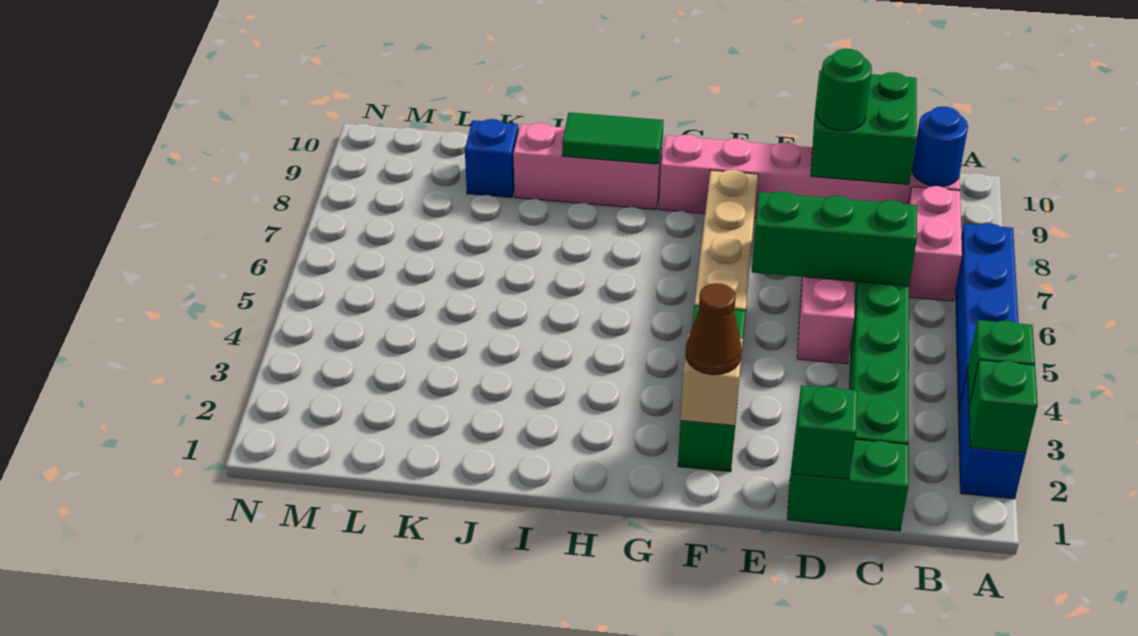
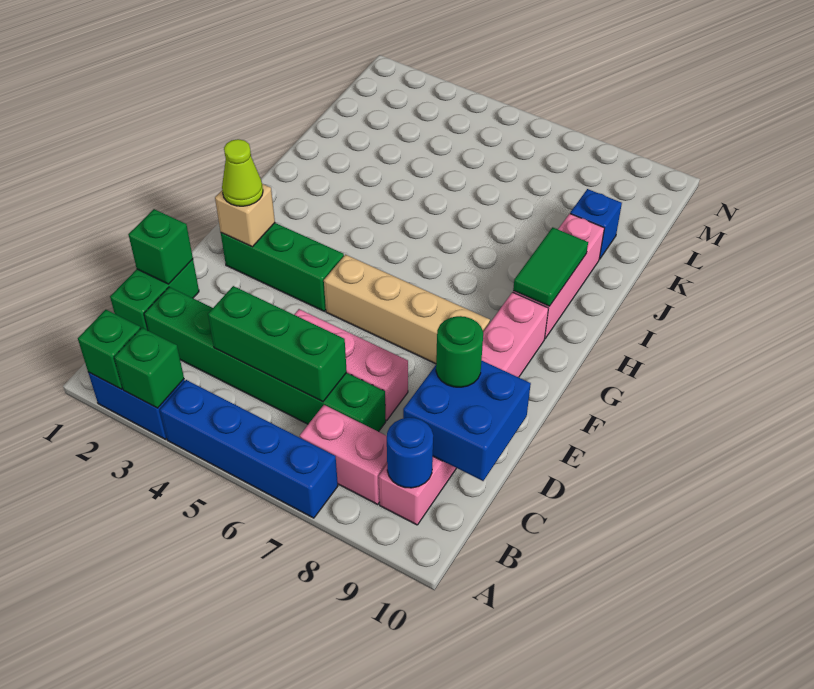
green brick C6:E6 level 2 -> green brick C4:C6 level 2
green brick C9:D10 level 2 -> blue brick C9:D10 level 2
brown cone F2 level 3 -> lime cone F2 level 3

